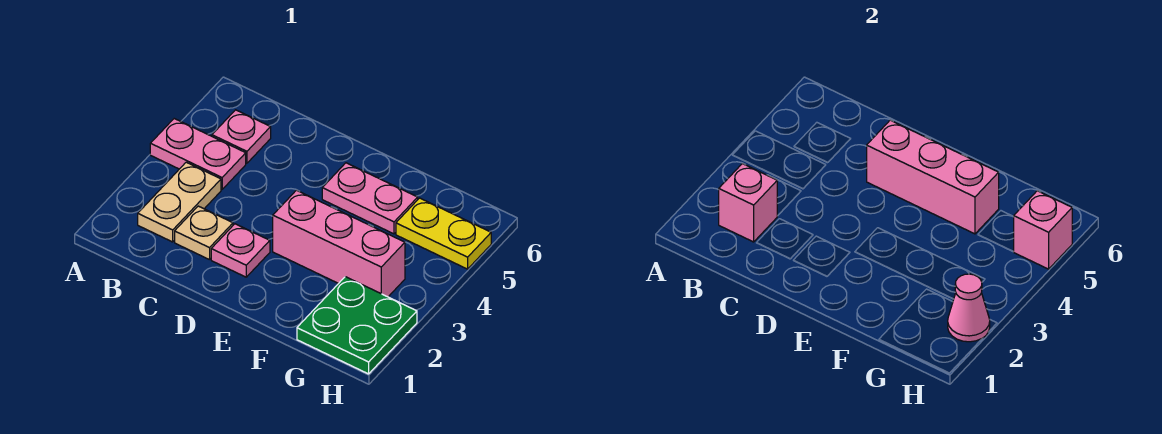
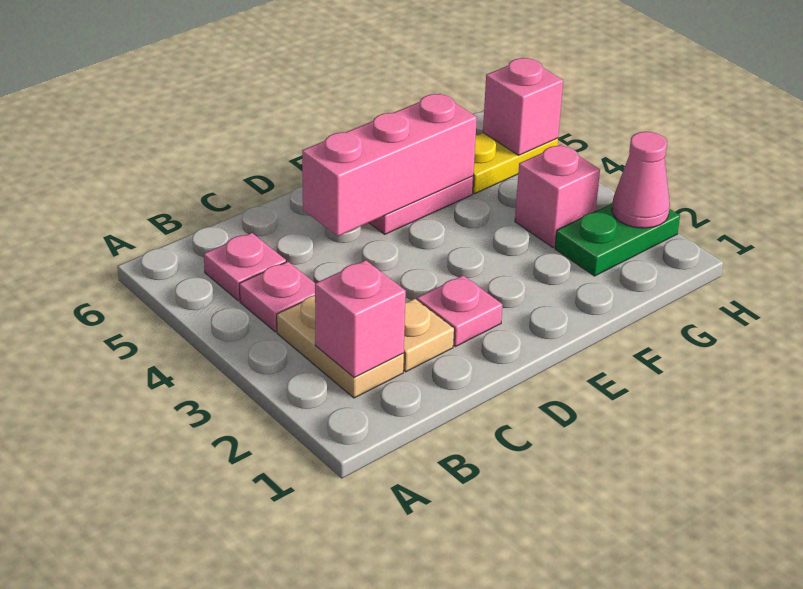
pink plate A4:B4 level 1 -> pink plate B4 level 1
pink brick E3:G3 level 1 -> pink brick G3 level 1
green plate G1:H2 level 1 -> green plate G2:H2 level 1

